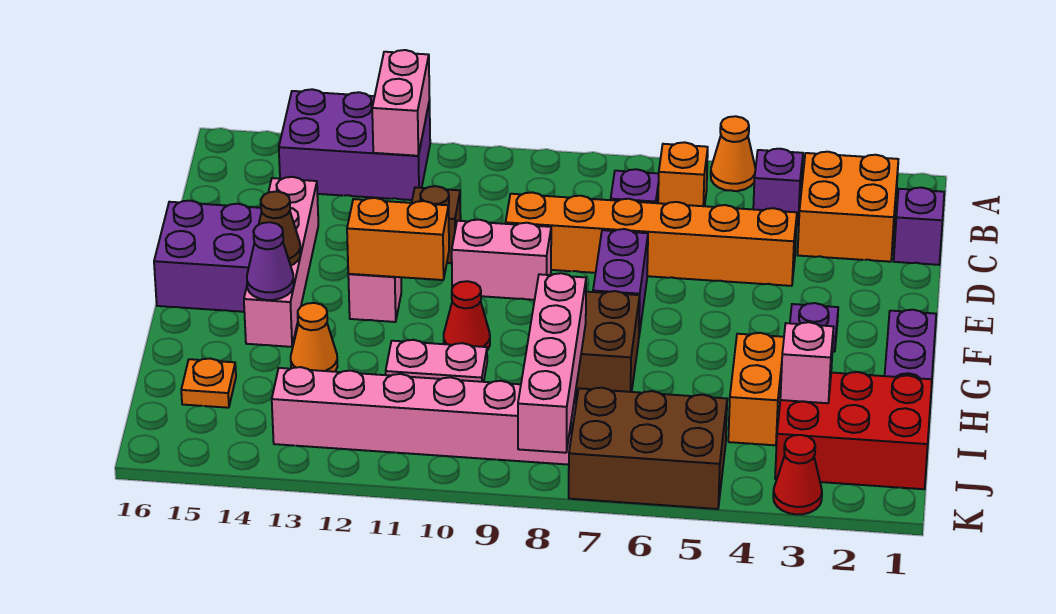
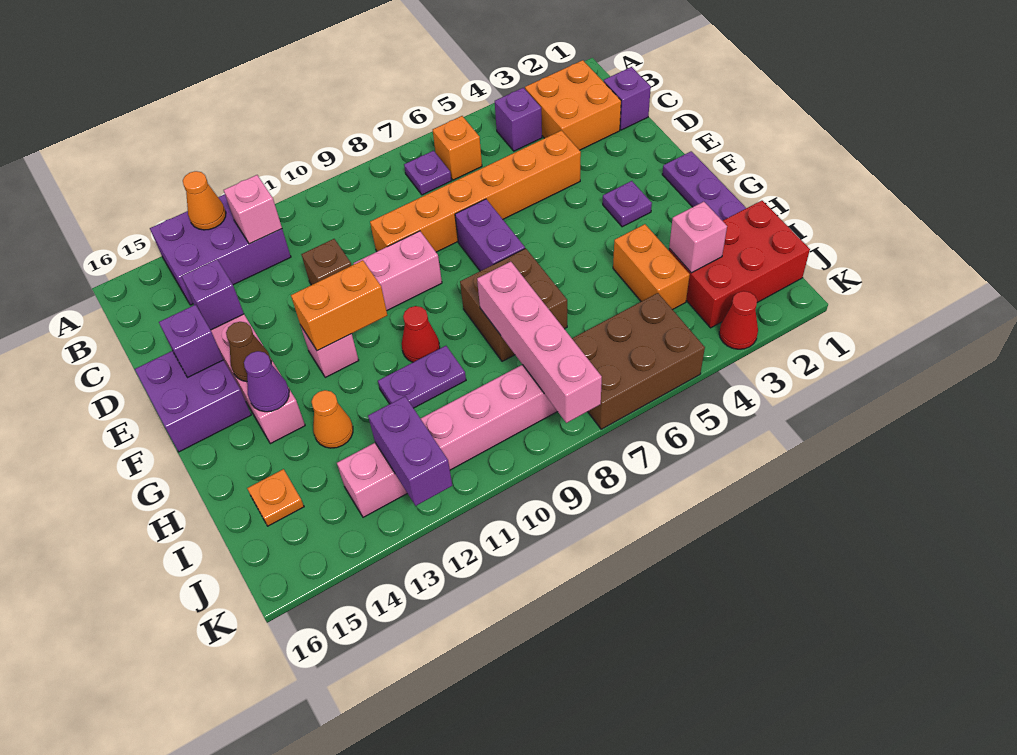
orange cone A5 level 1 -> orange cone A13 level 2
pink brick A12:B12 level 2 -> pink brick B12 level 2
none -> purple brick D14 level 2
none -> purple brick E15 level 2
pink plate H10:H11 level 1 -> purple plate H10:H11 level 1
none -> purple brick J12:K12 level 2

